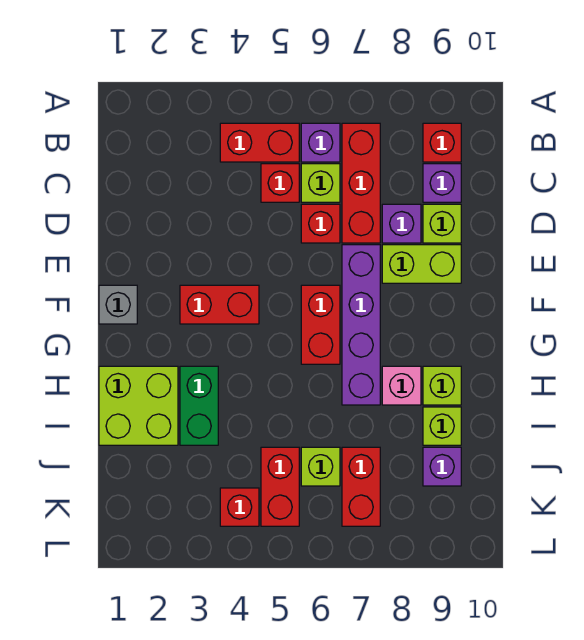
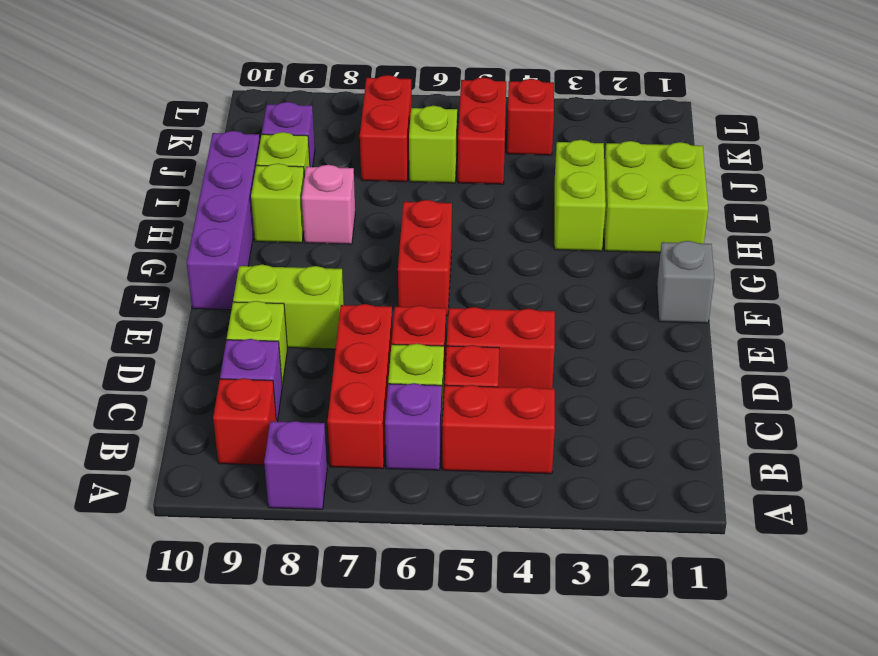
purple brick D8 level 1 -> purple brick A8 level 1
purple brick E7:H7 level 1 -> purple brick F10:I10 level 1
red brick F3:F4 level 1 -> red brick D4:D5 level 1
green brick H3:I3 level 1 -> lime brick H3:I3 level 1

